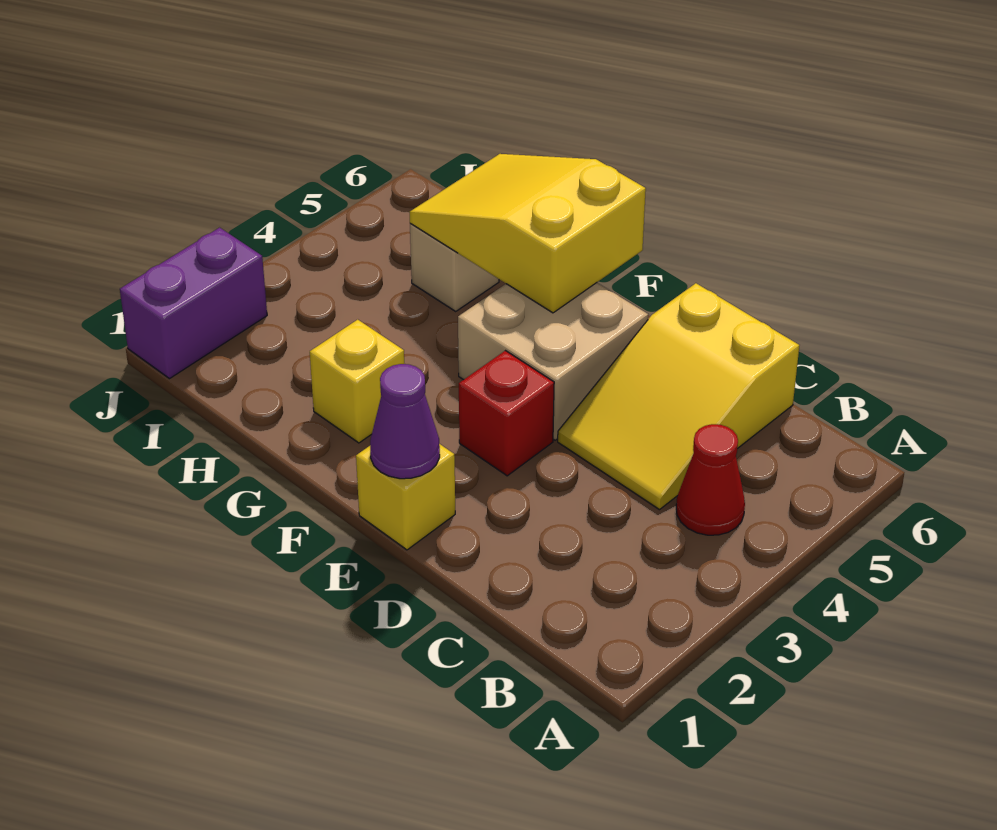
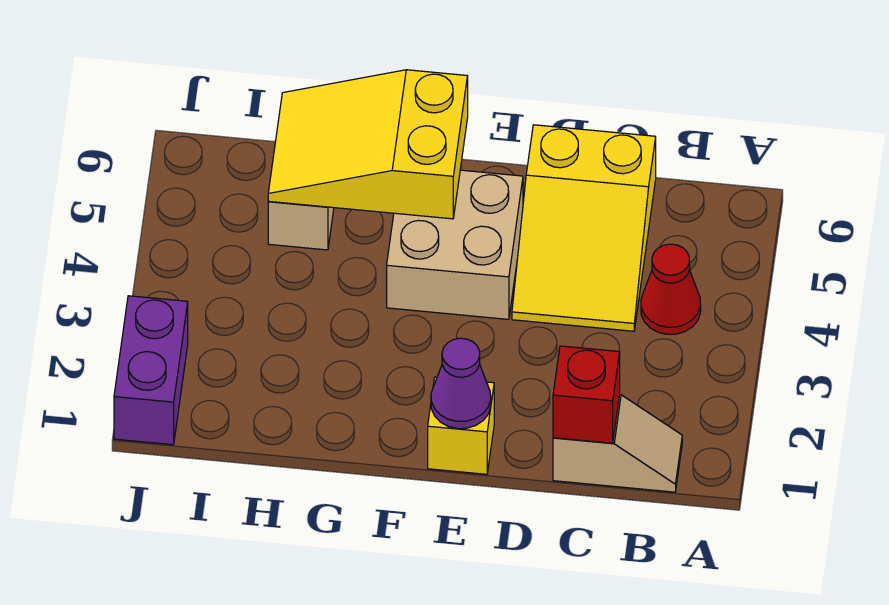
none -> tan slope B1:C1 level 1 top C
red brick E3 level 1 -> red brick C1 level 2
yellow brick G2 level 1 -> none

